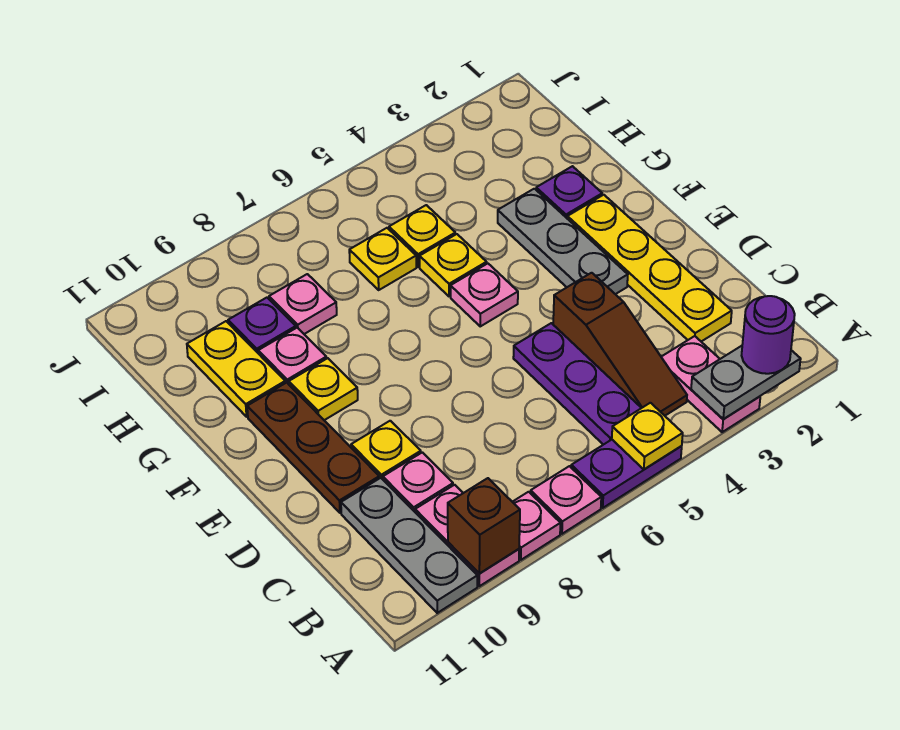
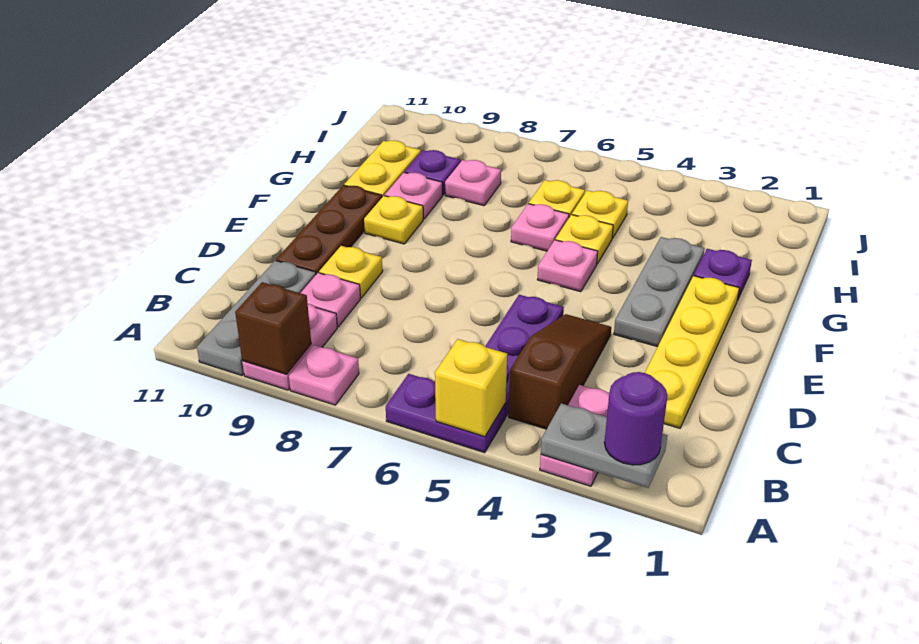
yellow plate A5 level 2 -> yellow brick A5 level 2
pink plate A7 level 1 -> pink plate G6 level 1
brown slope B4:D4 level 1 top D -> brown slope B4:D4 level 1 top B

